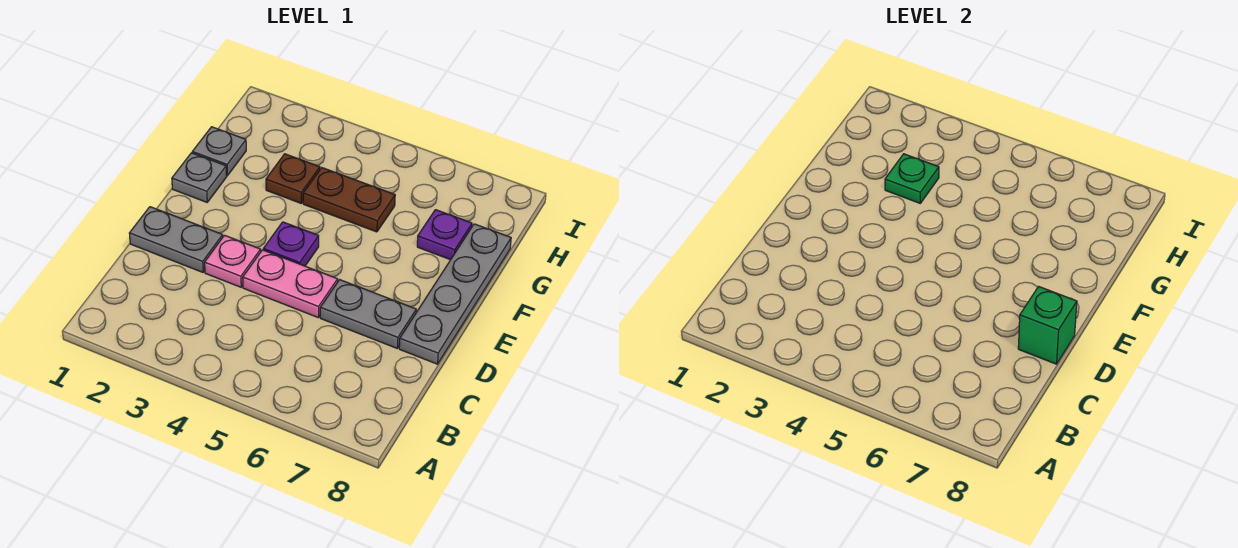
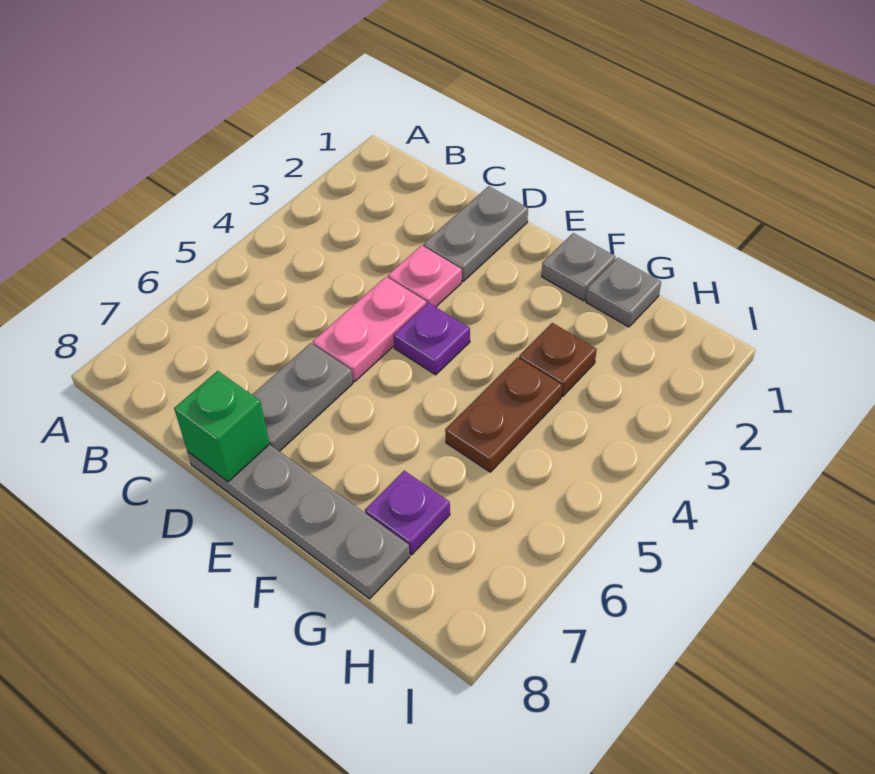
green plate G3 level 2 -> none

